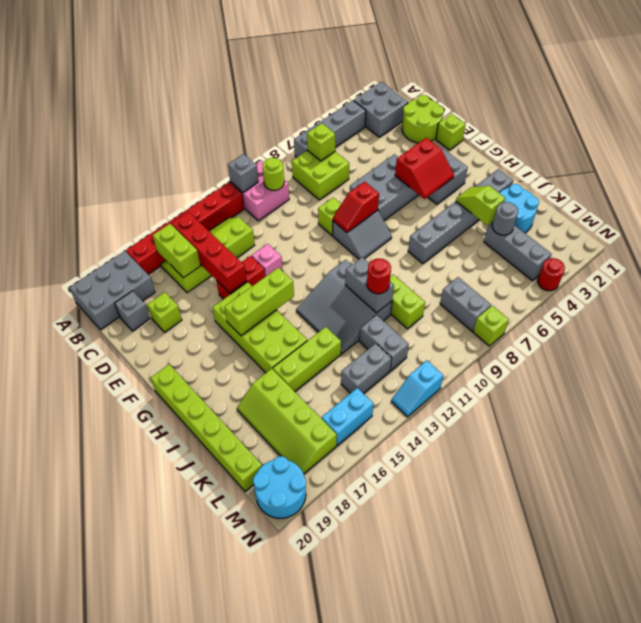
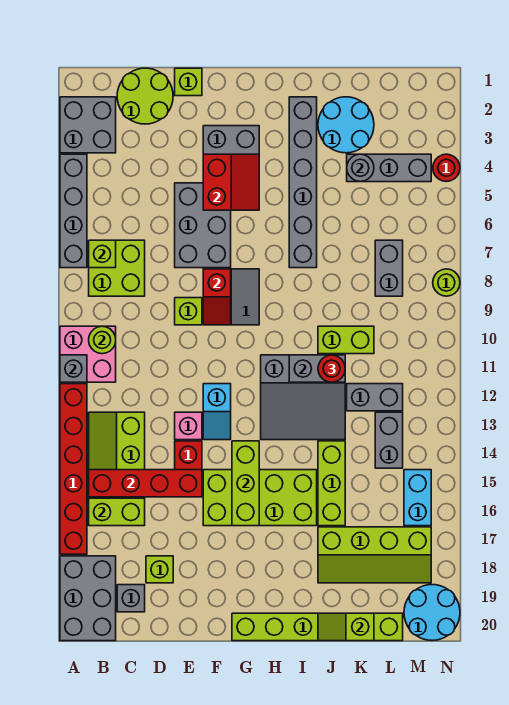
lime slope I4:J4 level 2 top J -> lime slope J20:K20 level 2 top K
grey brick L8:M8 level 1 -> grey brick L7:L8 level 1
lime brick N8 level 1 -> lime round brick N8 level 1
cyan slope N12:N13 level 1 top 12 -> cyan slope F12:F13 level 1 top 12

